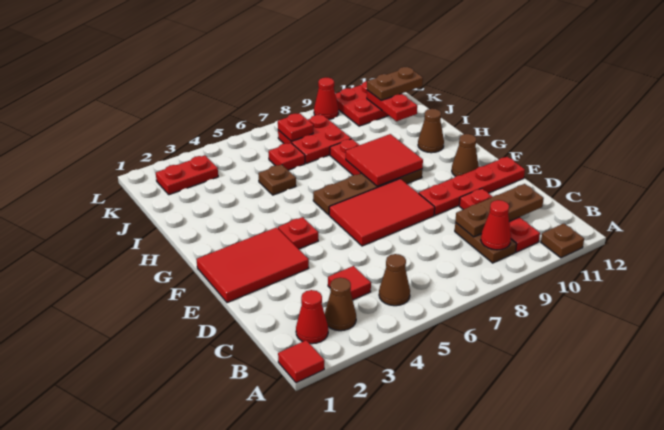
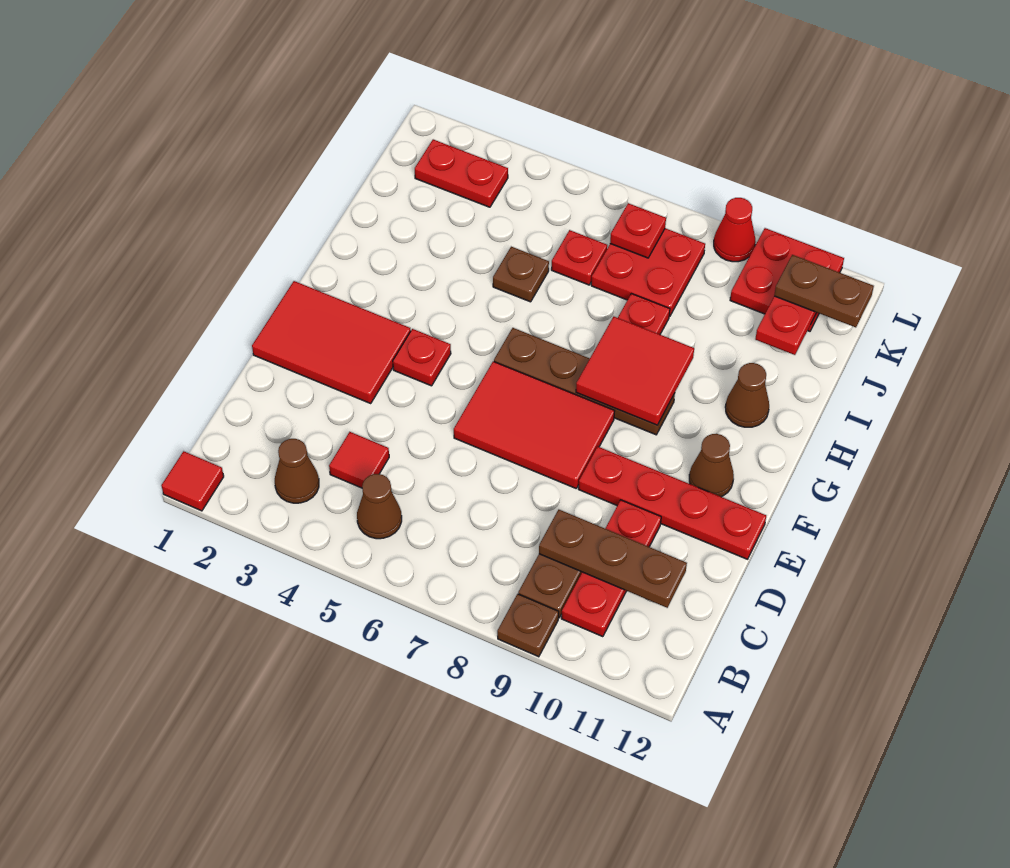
brown plate A11 level 1 -> brown plate A9 level 1
red cone B2 level 1 -> none
red cone B9 level 2 -> none

